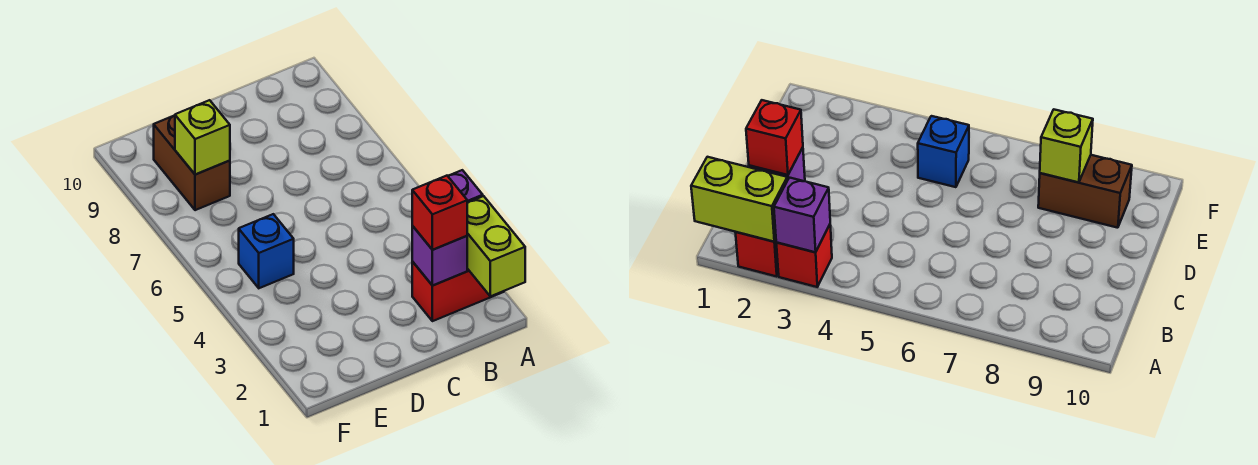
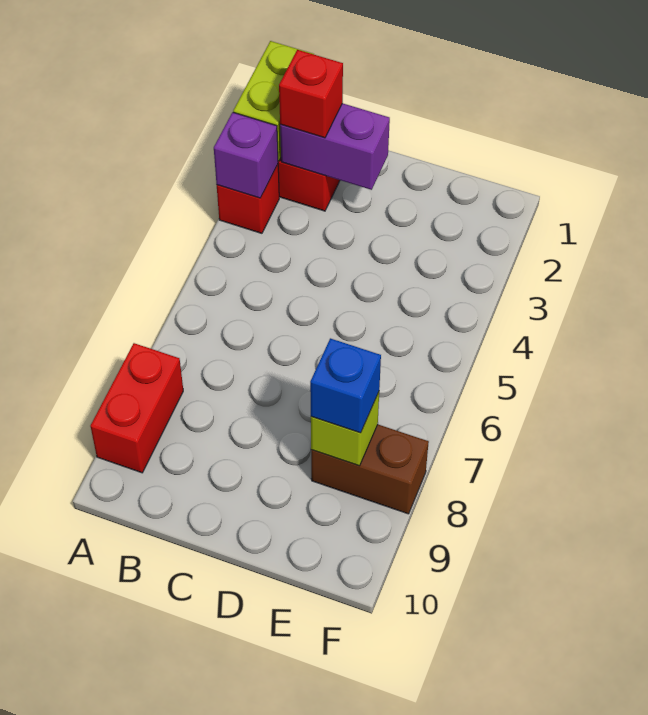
none -> red brick A8:A9 level 1
purple brick B2 level 2 -> purple brick B2:C2 level 2
blue brick E5 level 1 -> blue brick E8 level 3
brown brick E8:E9 level 1 -> brown brick E8:F8 level 1

